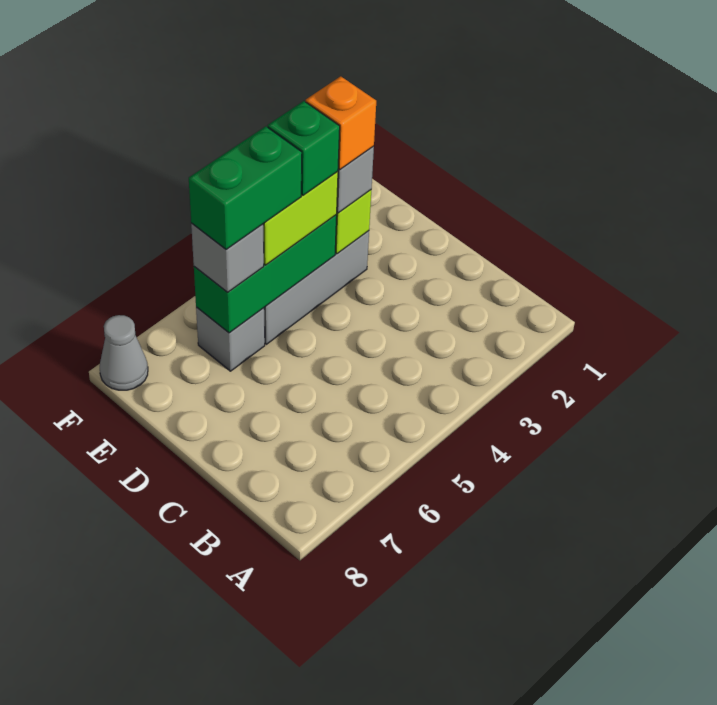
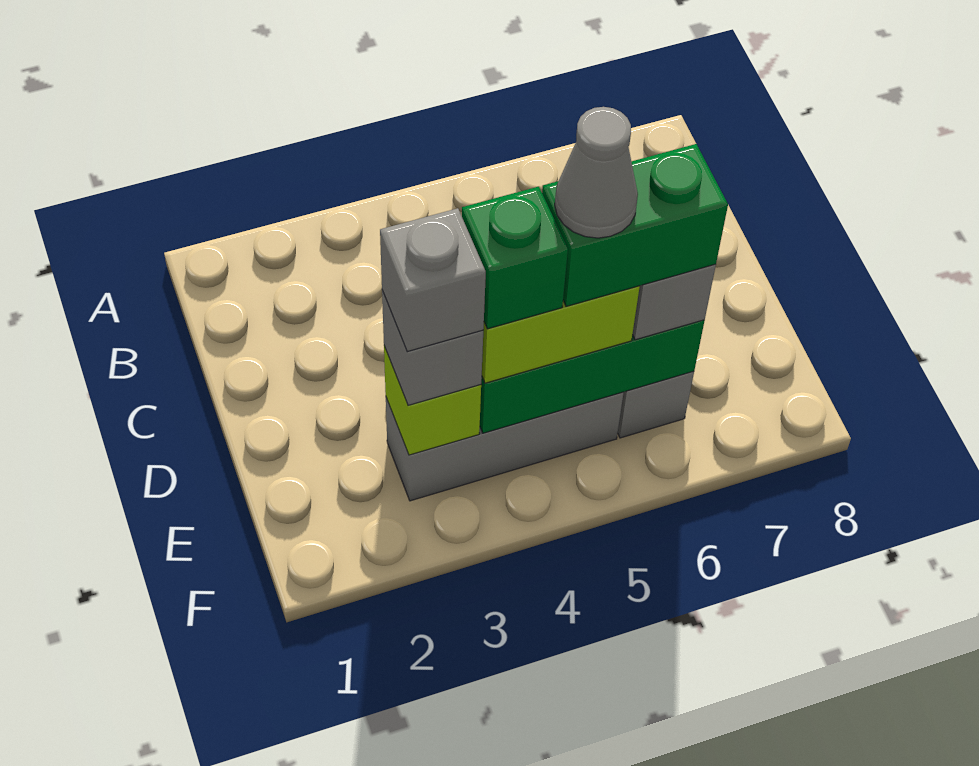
orange brick E3 level 4 -> grey brick E3 level 4
grey cone F8 level 1 -> grey cone E5 level 5

